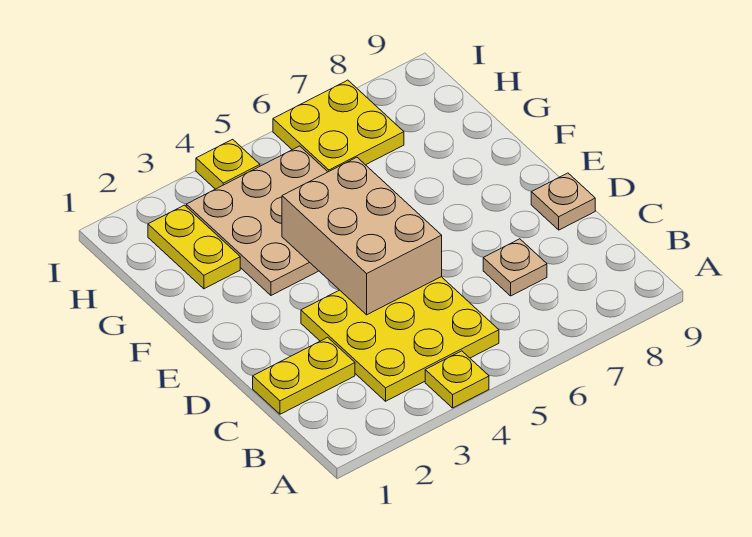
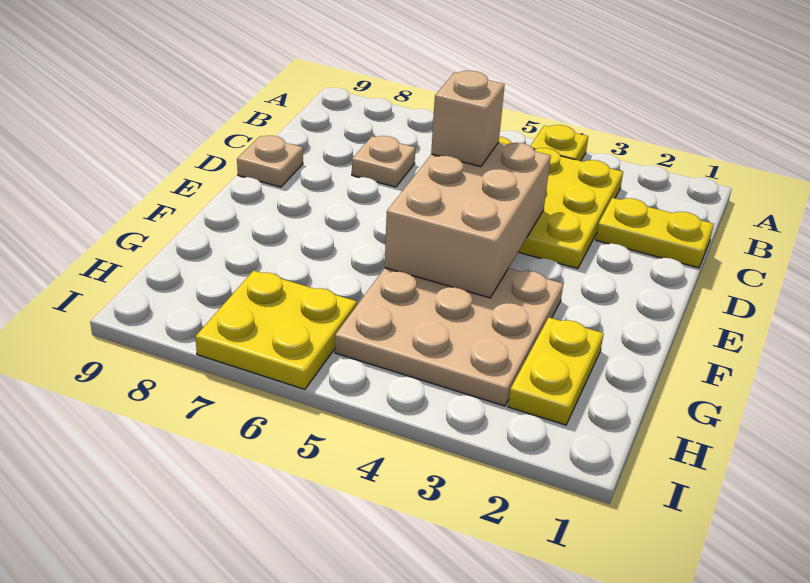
none -> tan brick D5 level 3
yellow plate I4 level 1 -> none

